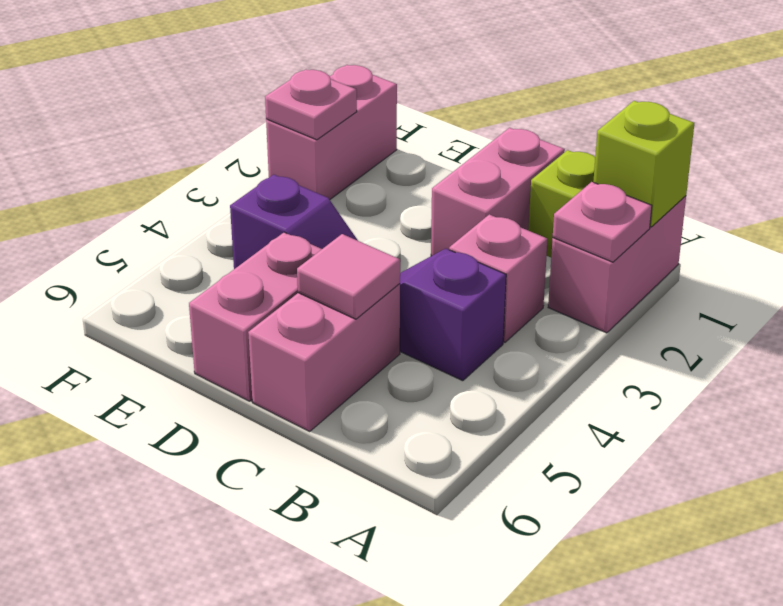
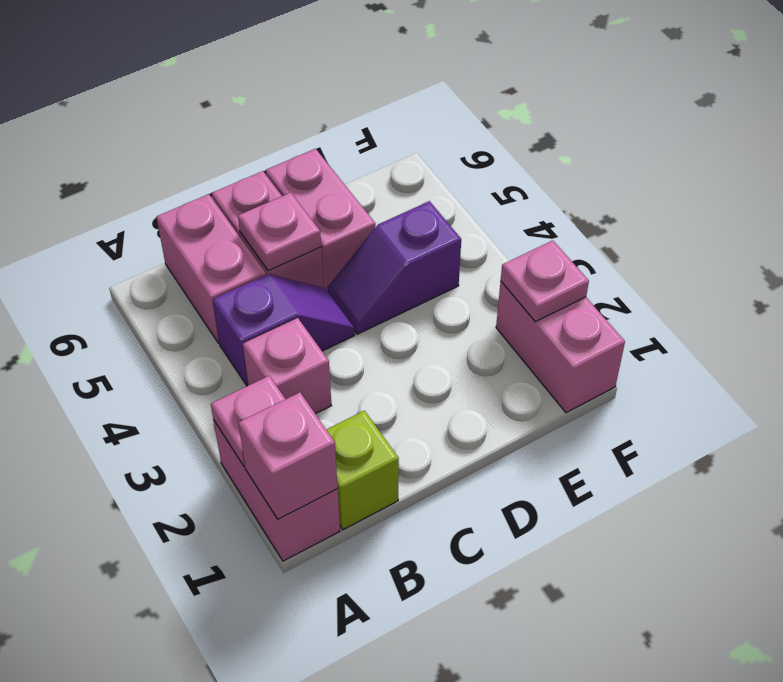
lime brick A1 level 2 -> pink brick A1 level 2
pink brick C1:C2 level 1 -> pink brick B5:B6 level 1
pink tile C5 level 2 -> pink plate C5 level 2

